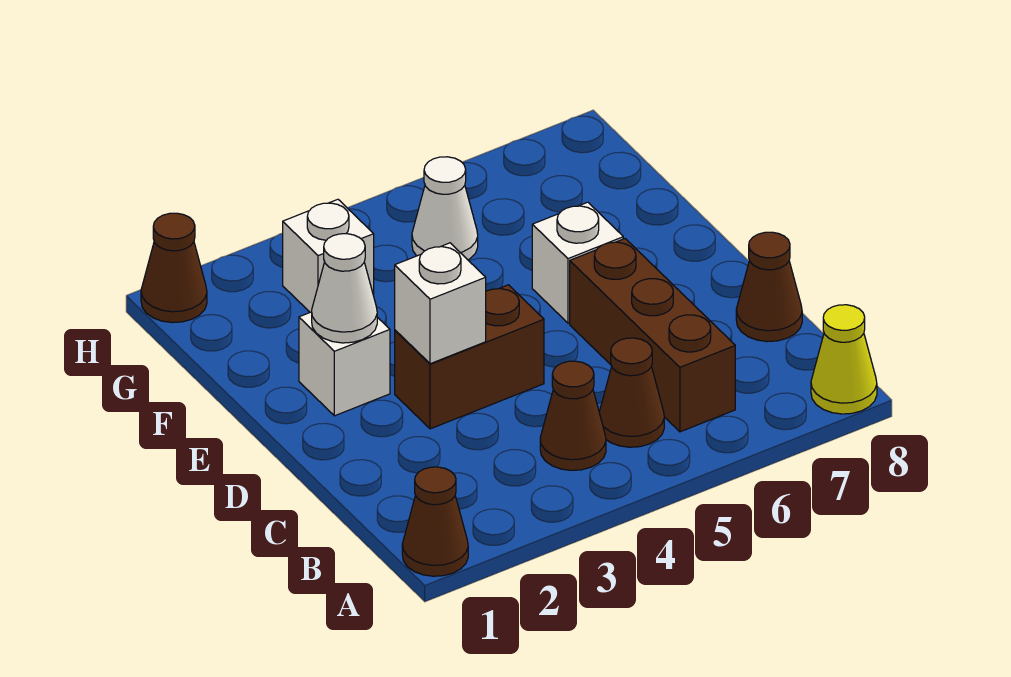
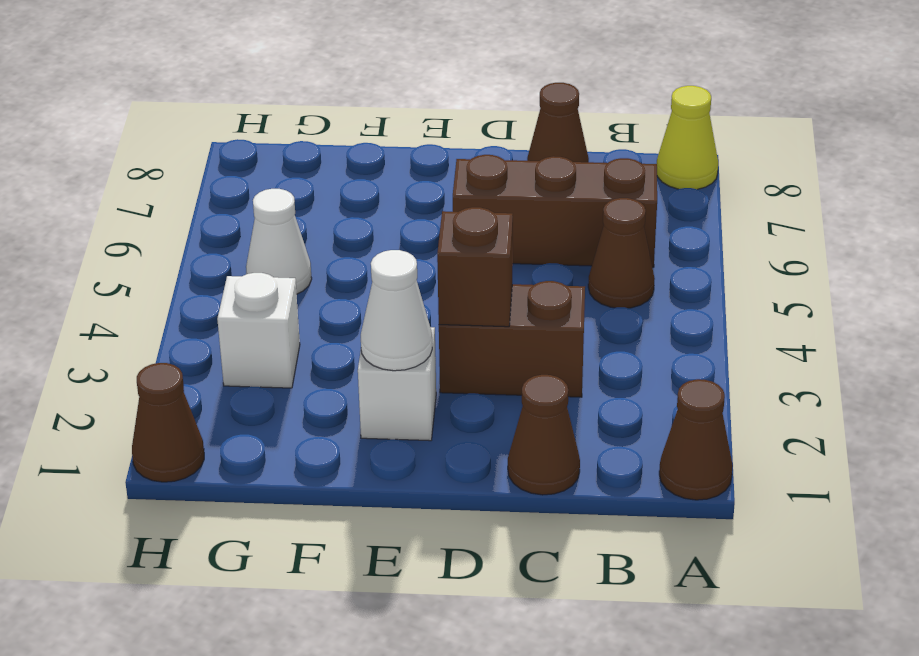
brown cone B4 level 1 -> brown cone C1 level 1
brown brick D3:D4 level 1 -> brown brick C3:D3 level 1
white brick D3 level 2 -> brown brick D3 level 2
white brick E6 level 1 -> none

